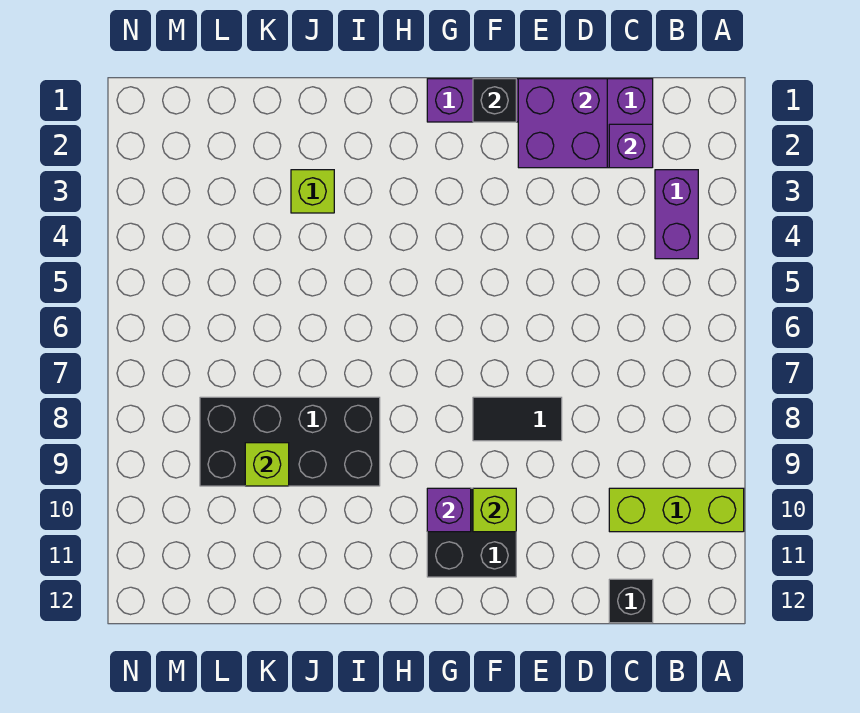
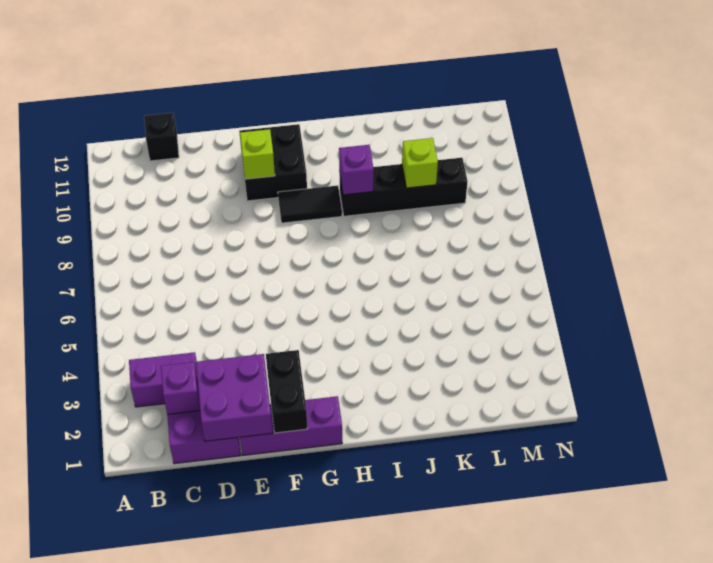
lime brick A10:C10 level 1 -> none
purple brick B3:B4 level 1 -> purple brick B3:C3 level 1
black tile E8:F8 level 1 -> black tile G9:H9 level 1
black brick F1 level 2 -> black brick F1:F2 level 2
purple brick G10 level 2 -> purple brick I9 level 2
black brick I8:L9 level 1 -> black brick I9:L9 level 1
lime brick J3 level 1 -> none

